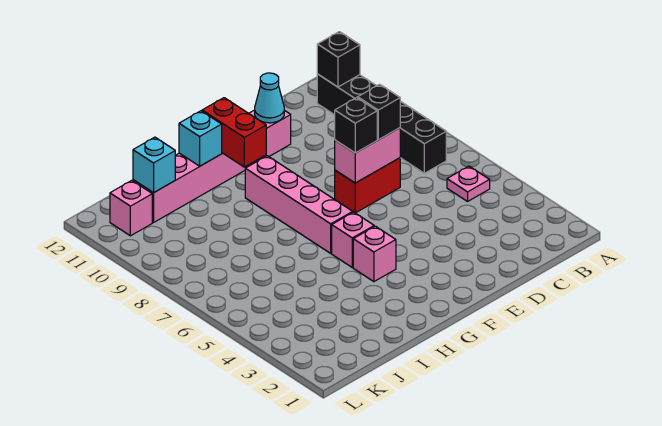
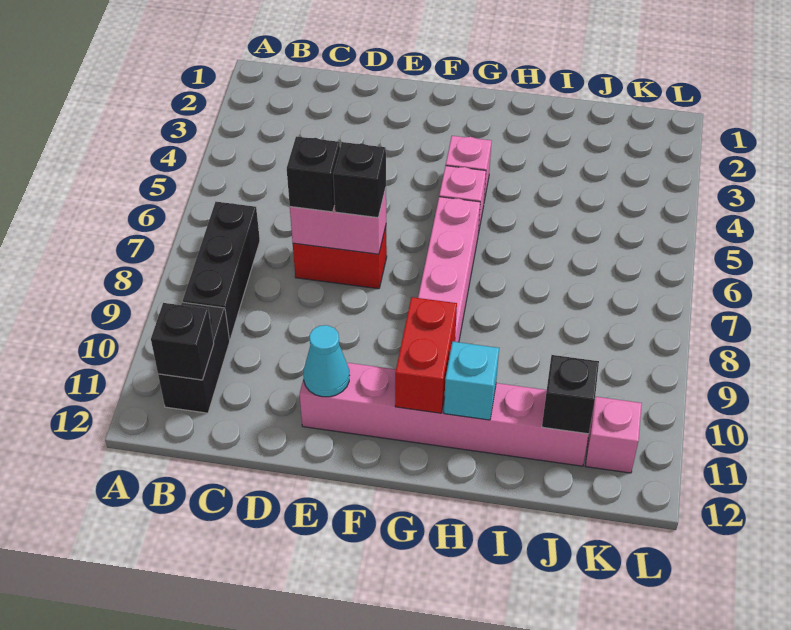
pink plate B5 level 1 -> none
cyan brick J11 level 2 -> black brick J11 level 2

